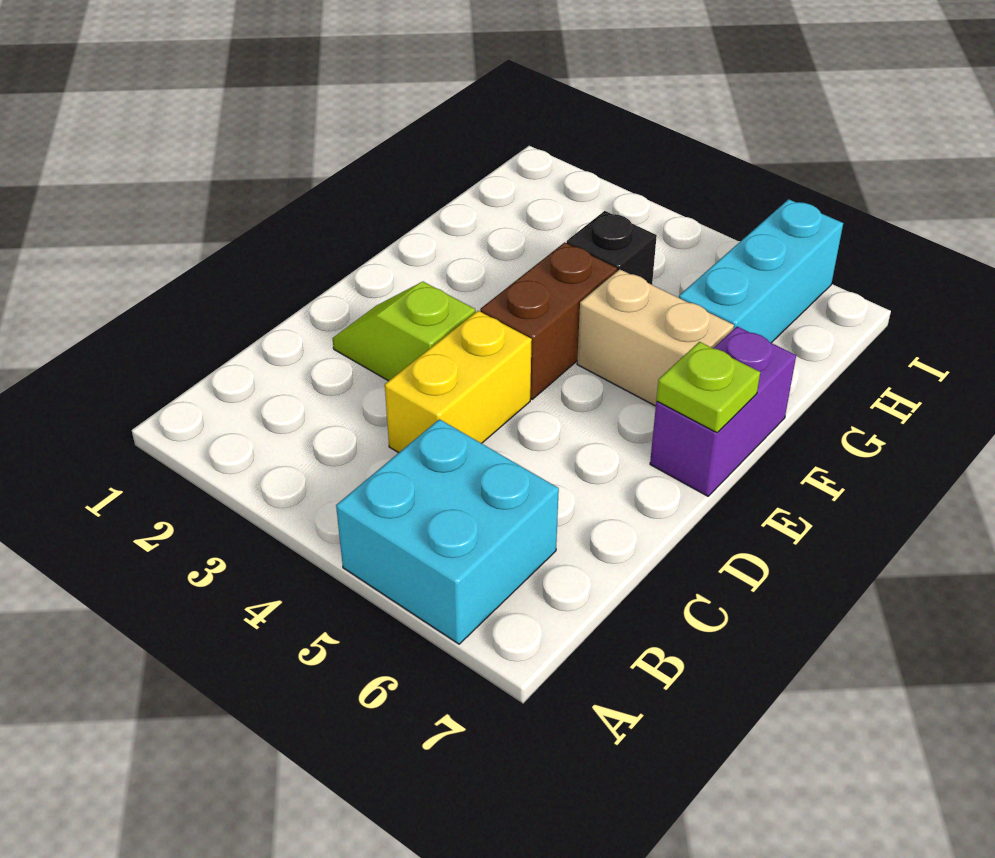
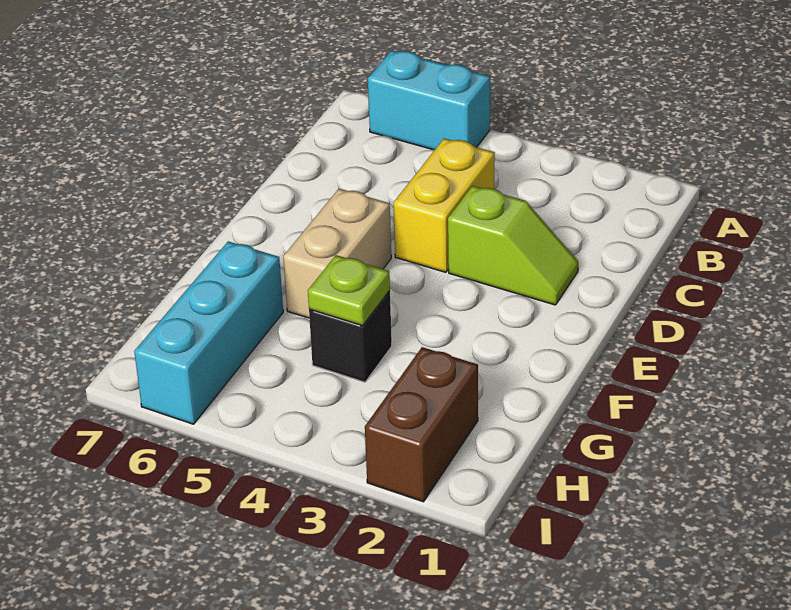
cyan brick A5:B6 level 1 -> cyan brick A5:A6 level 1
brown brick E4:F4 level 1 -> brown brick H2:I2 level 1
purple brick E7:F7 level 1 -> none
lime plate E7 level 2 -> lime plate G4 level 2
tan brick F5:F6 level 1 -> tan brick E5:F5 level 1

